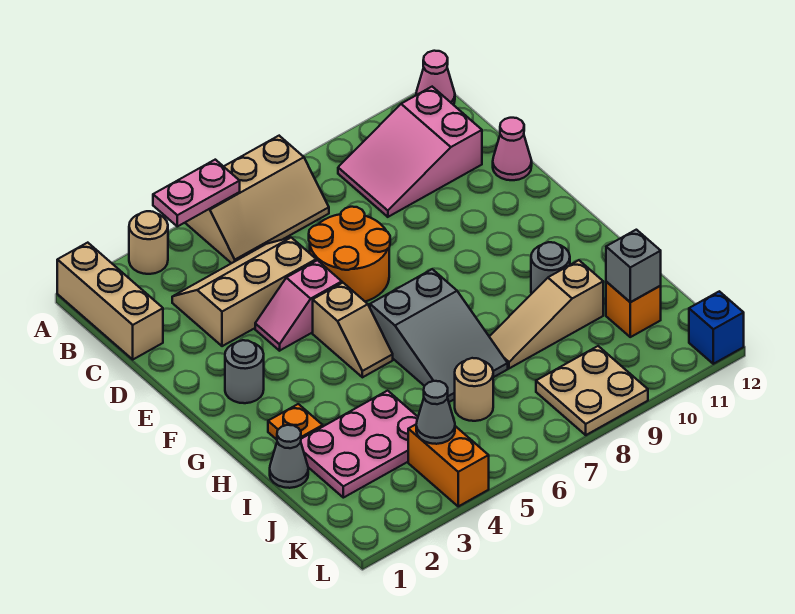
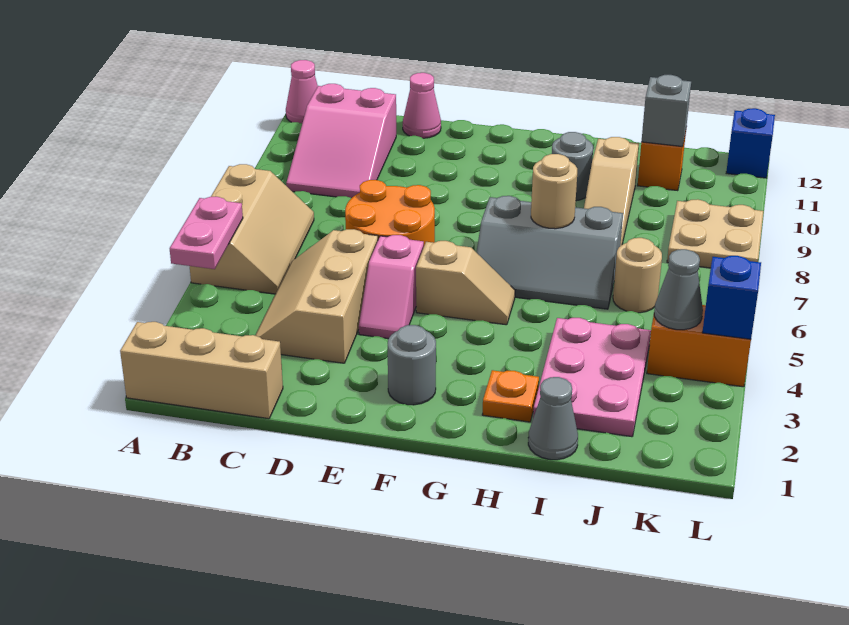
tan round brick A3 level 1 -> tan round brick H7 level 2
grey slope G6:I7 level 1 top G -> grey slope G6:I7 level 1 top 7
none -> blue brick L4 level 2

